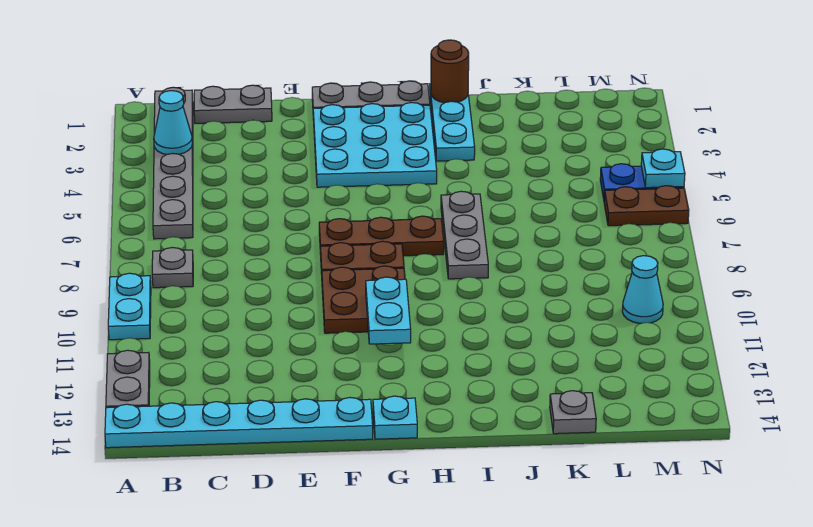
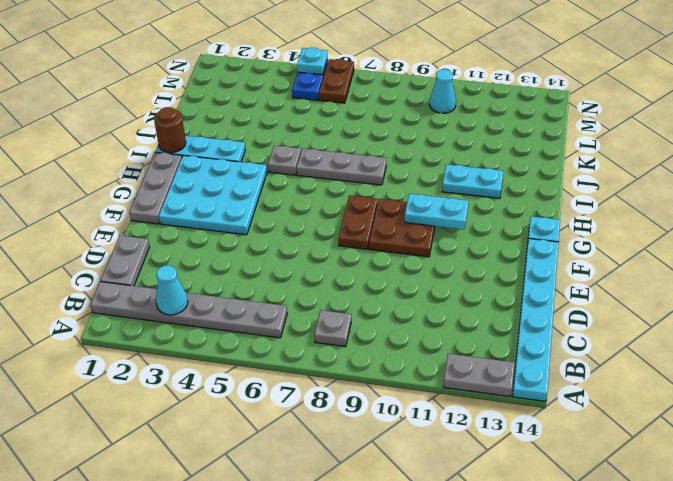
cyan plate A9:A10 level 1 -> cyan plate I11:I12 level 1
brown plate F7:H7 level 1 -> none
grey plate K14 level 1 -> grey plate I5 level 1

